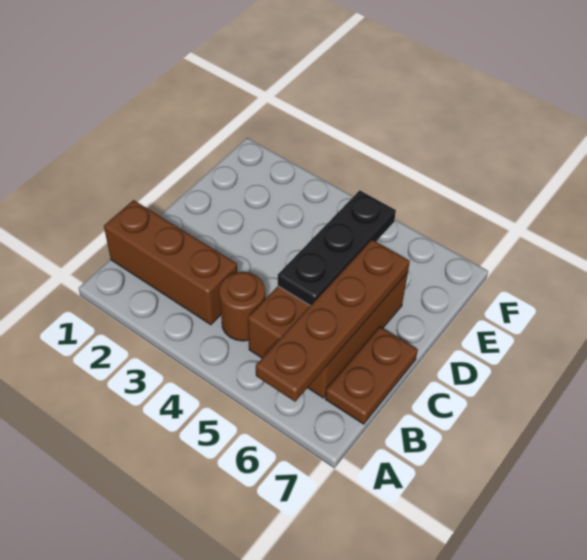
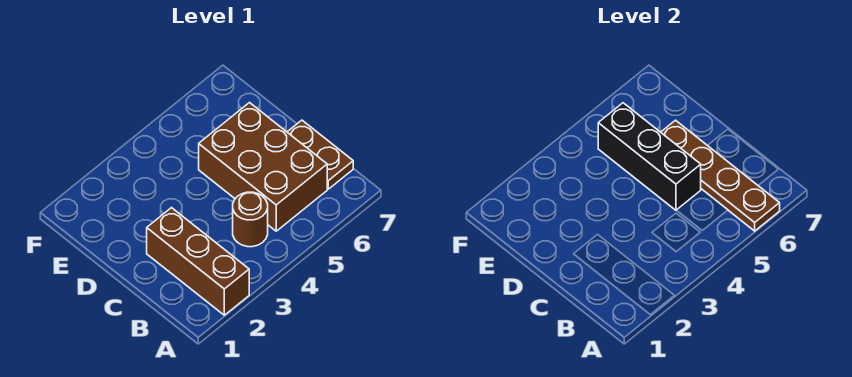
brown brick B1:B3 level 1 -> brown brick A2:C2 level 1
black plate C5:E5 level 2 -> black brick C5:E5 level 2

